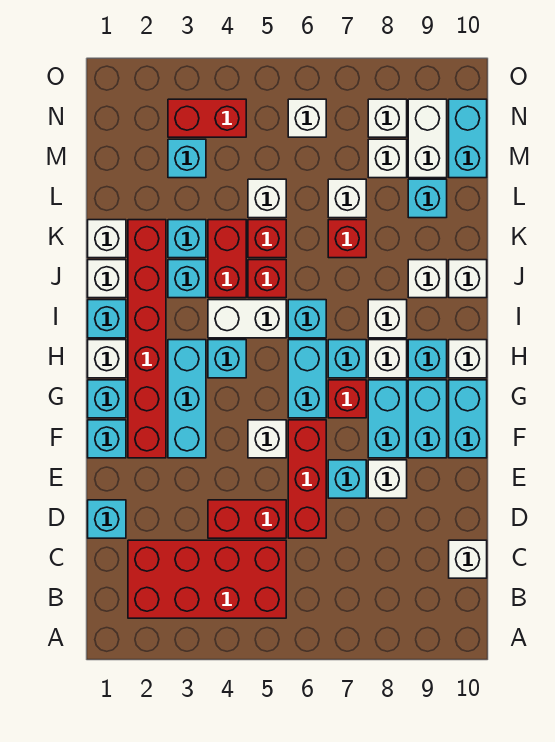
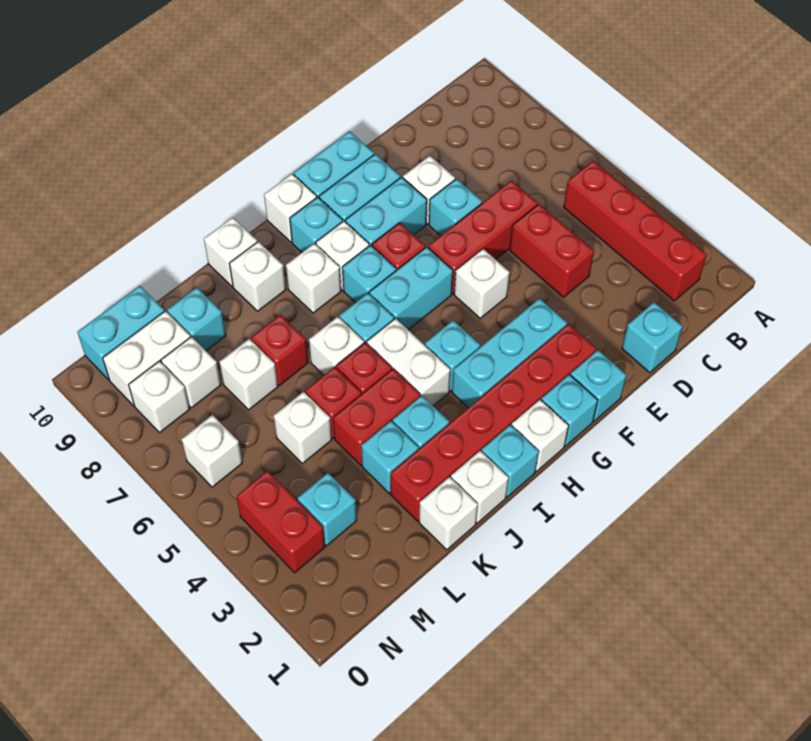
red brick B2:C5 level 1 -> red brick B2:B5 level 1
white brick C10 level 1 -> white brick J6 level 1

